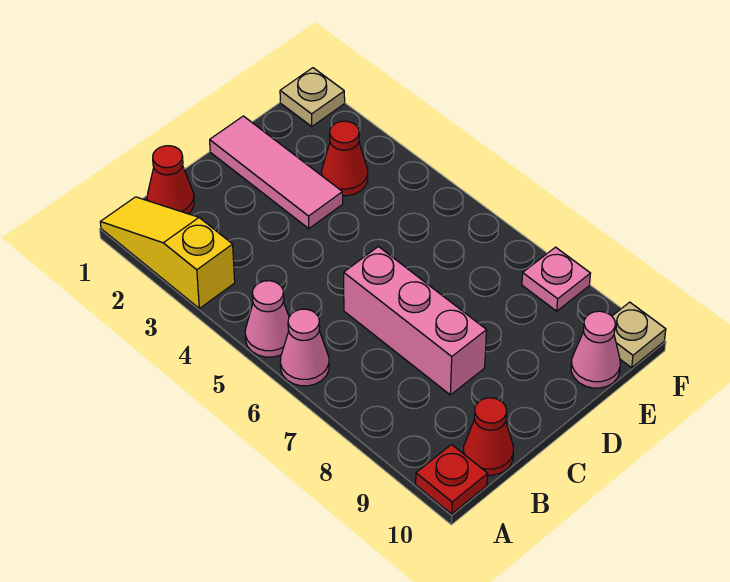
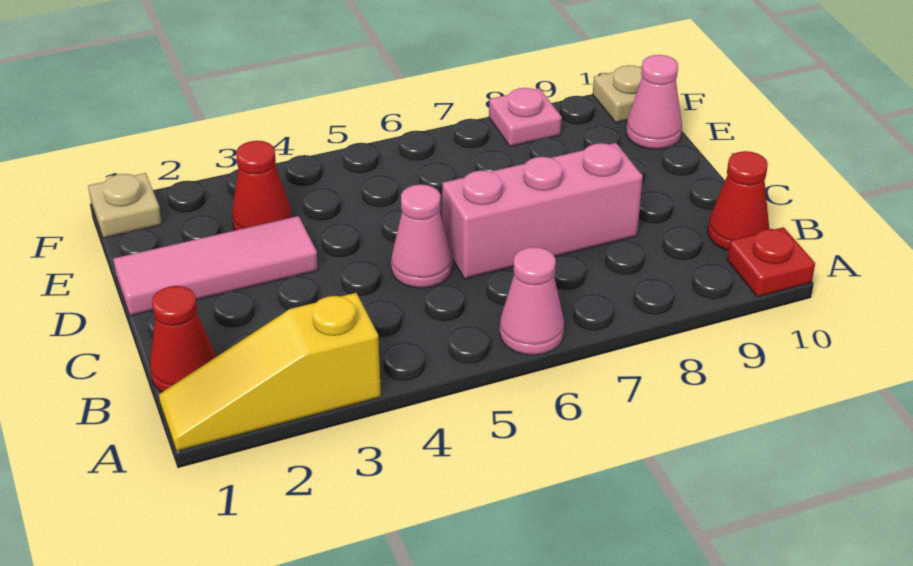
pink cone A5 level 1 -> pink cone C5 level 1

